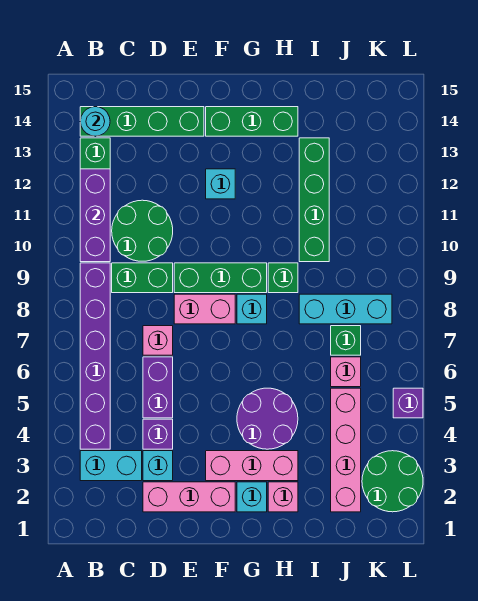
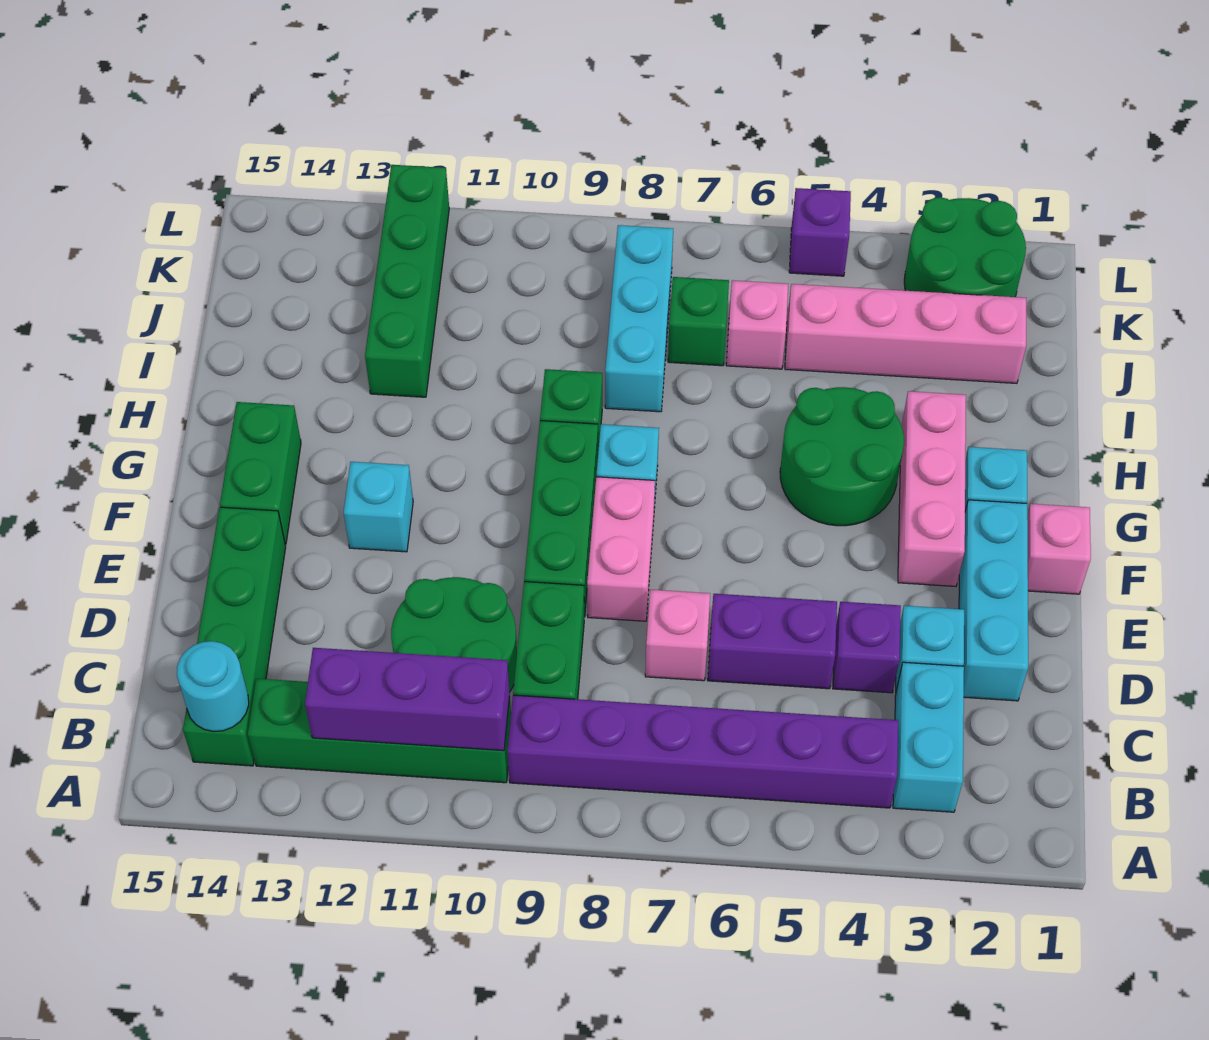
pink brick D2:F2 level 1 -> cyan brick D2:F2 level 1
green brick F14:H14 level 1 -> green brick F14:G14 level 1
purple round brick G4:H5 level 1 -> green round brick G4:H5 level 1
pink brick H2 level 1 -> pink brick F1 level 1
green brick I10:I13 level 1 -> green brick I12:L12 level 1

